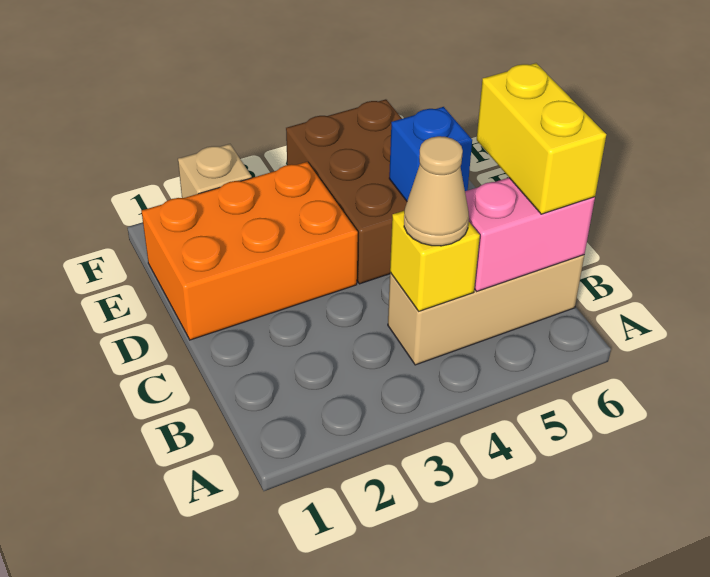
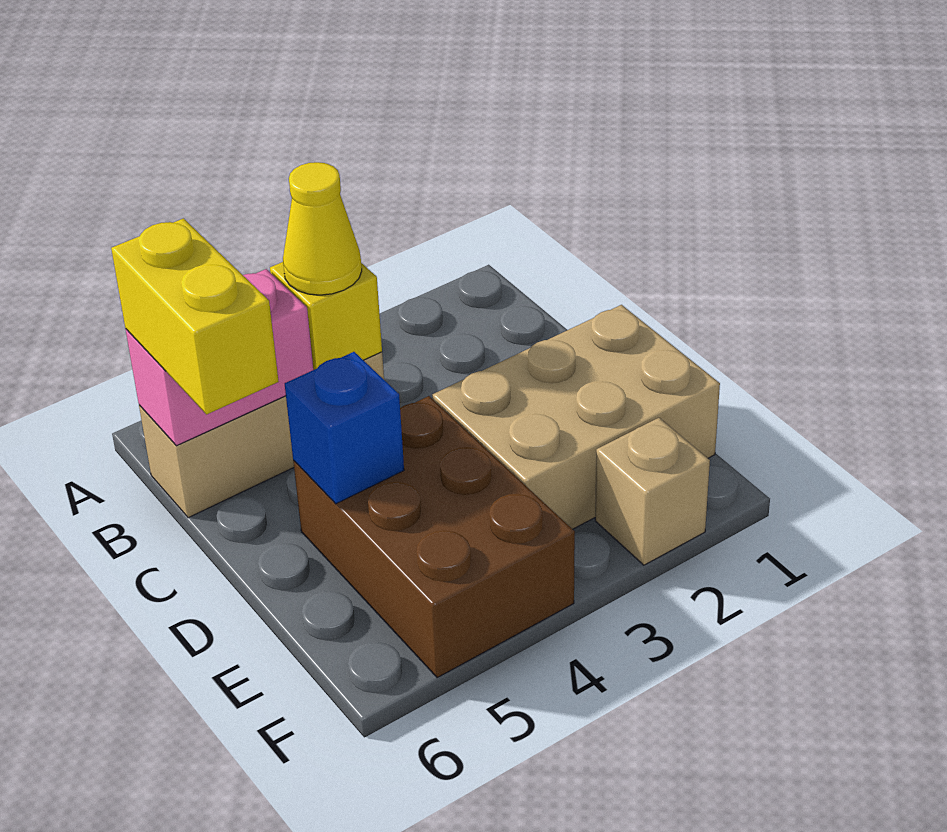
tan cone B4 level 3 -> yellow cone B4 level 3
orange brick D1:E3 level 1 -> tan brick D1:E3 level 1

